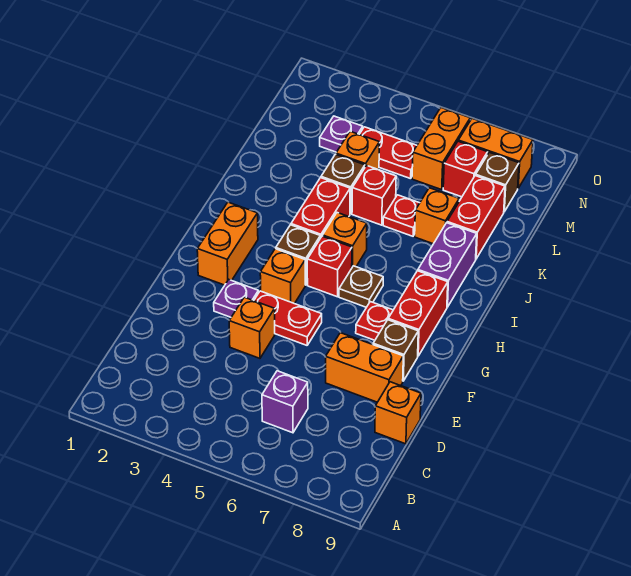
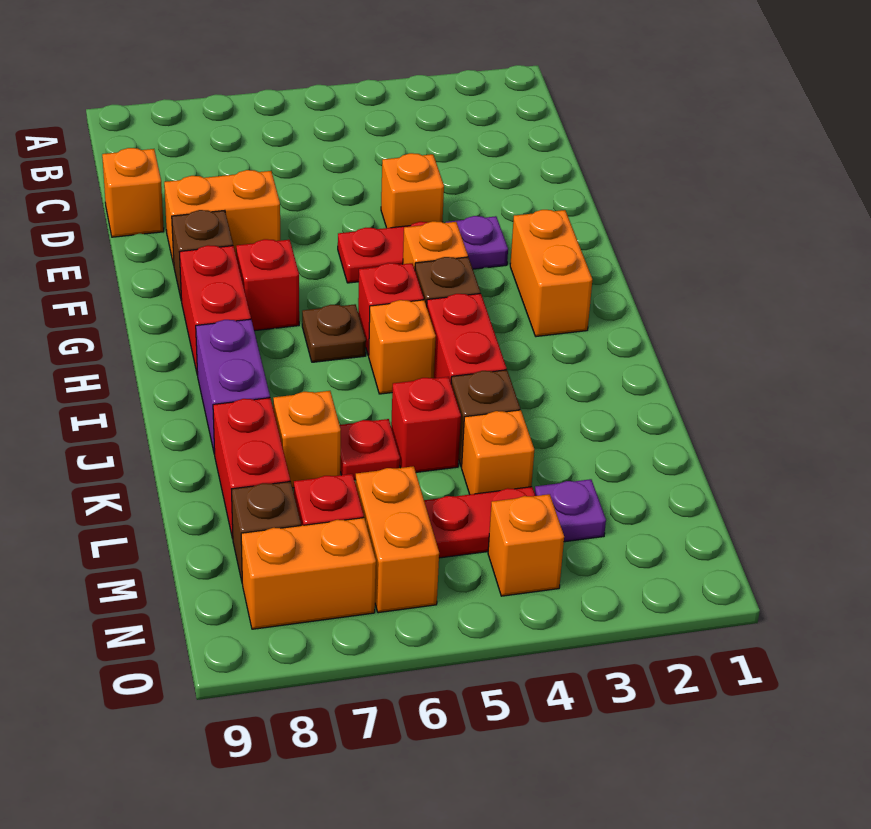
purple brick C6 level 1 -> none
red plate G7 level 1 -> red brick G7 level 1
none -> orange brick N4 level 1

